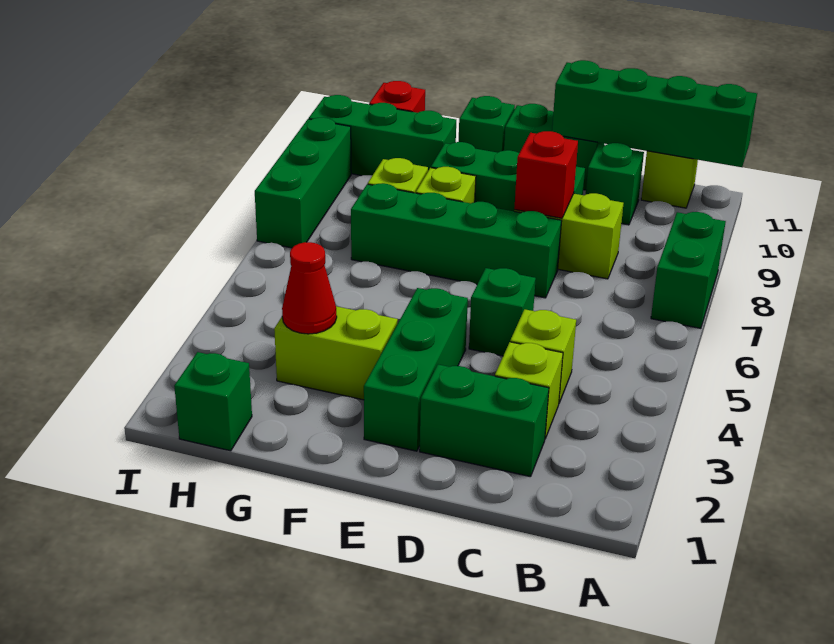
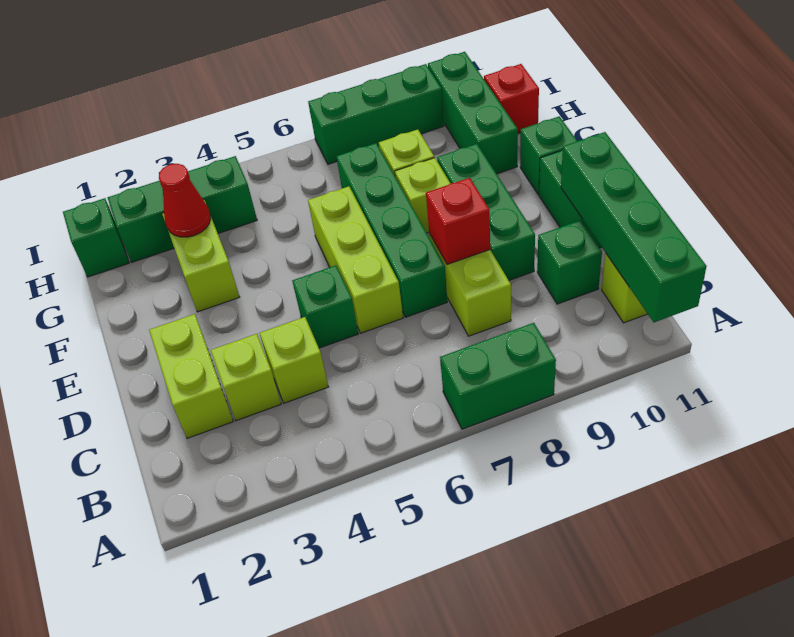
green brick C2:D2 level 1 -> lime brick C2:D2 level 1
none -> lime brick D6:F6 level 1
green brick E2:E4 level 1 -> green brick H2:H4 level 1

